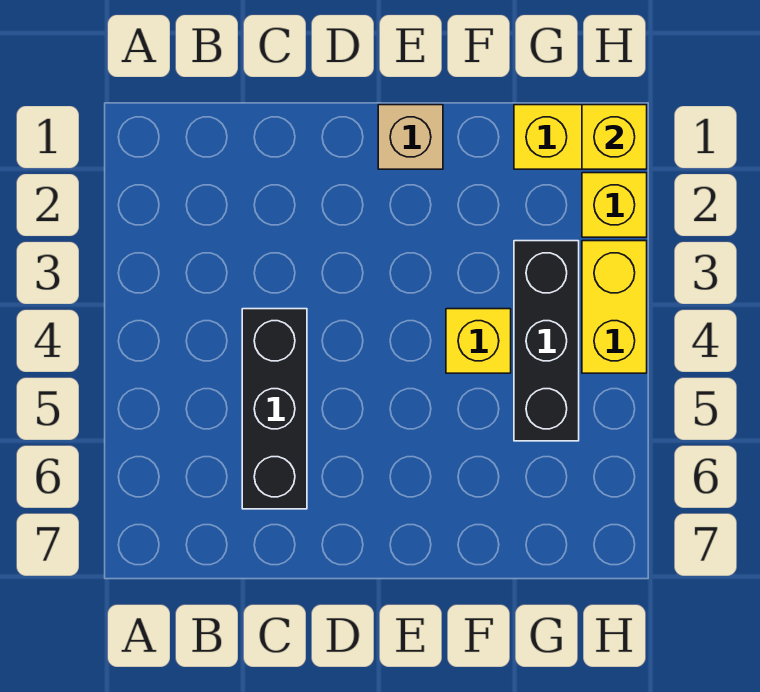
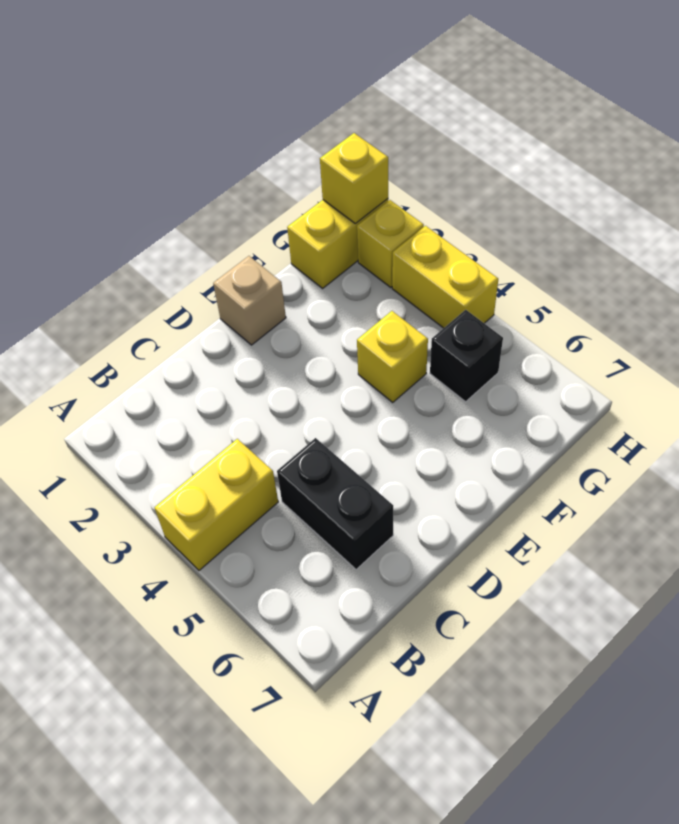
none -> yellow brick A4:B4 level 1
black brick C4:C6 level 1 -> black brick C5:C6 level 1
black brick G3:G5 level 1 -> black brick G5 level 1

